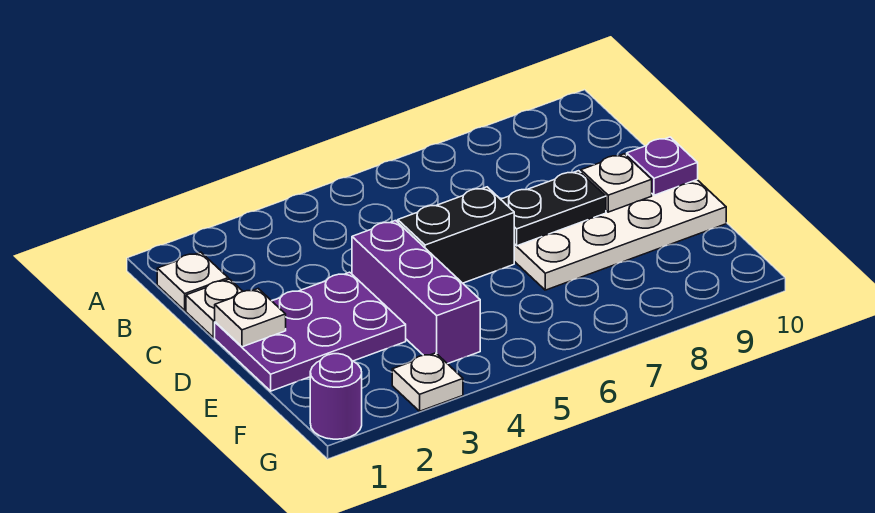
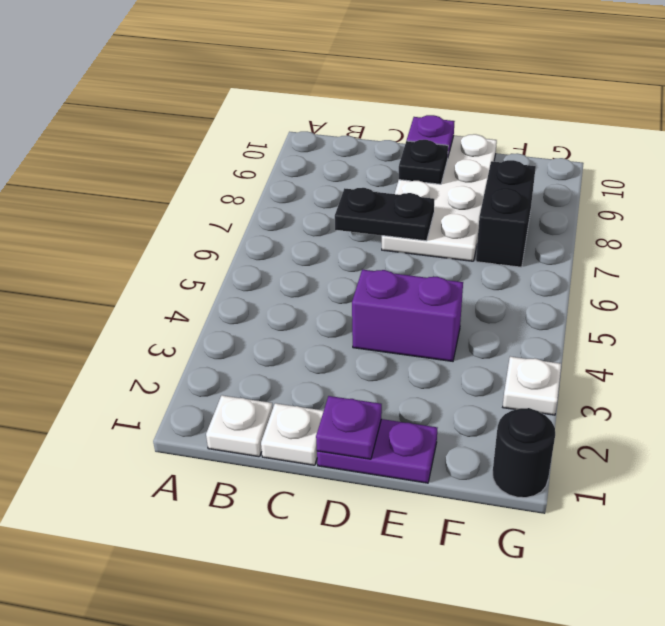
purple plate D1:E3 level 1 -> purple plate D1:E1 level 1
white plate D1 level 2 -> purple plate D1 level 2
purple brick D4:F4 level 1 -> purple brick D4:E4 level 1
black brick D5:D6 level 1 -> black brick F7:F8 level 1
black plate D7:D8 level 2 -> black plate C7:D7 level 2
white plate D9 level 2 -> black plate D9 level 2
purple round brick G1 level 1 -> black round brick G1 level 1

